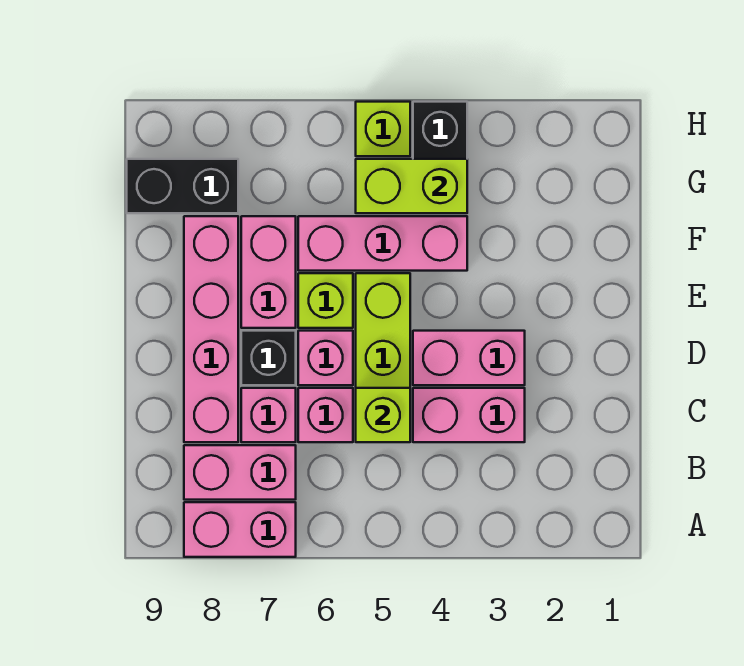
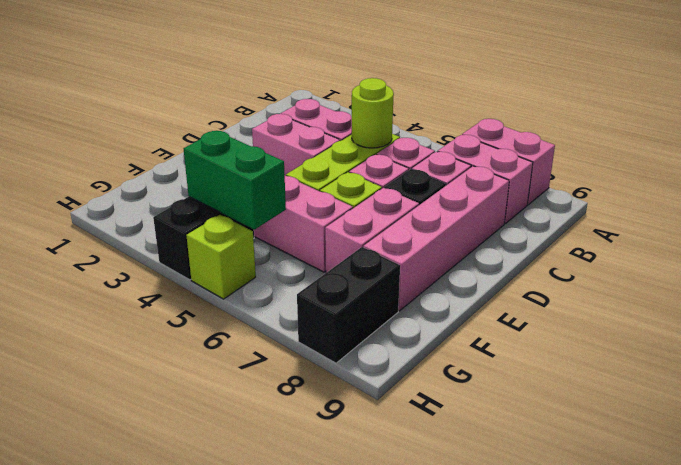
lime brick C5 level 2 -> lime round brick C5 level 2
lime brick G4:G5 level 2 -> green brick G4:G5 level 2
black brick G8:G9 level 1 -> black brick G8:H8 level 1

